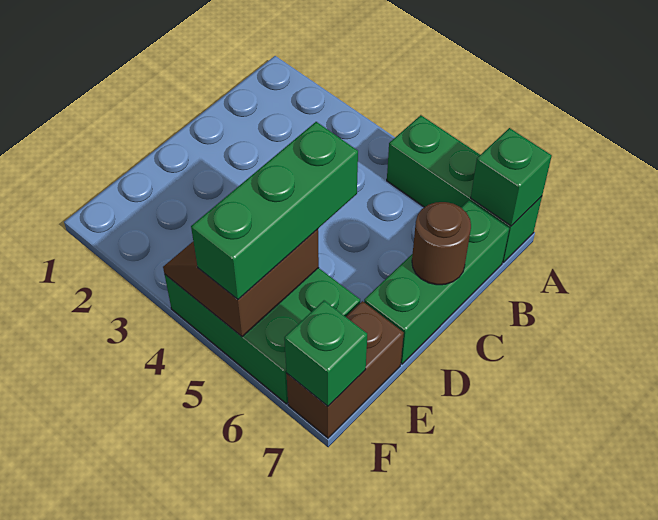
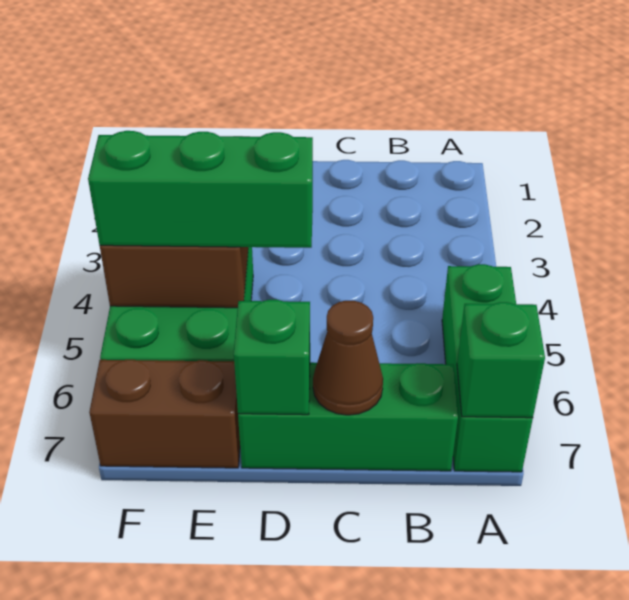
brown round brick C7 level 2 -> brown cone C7 level 2
green brick F7 level 2 -> green brick D7 level 2

